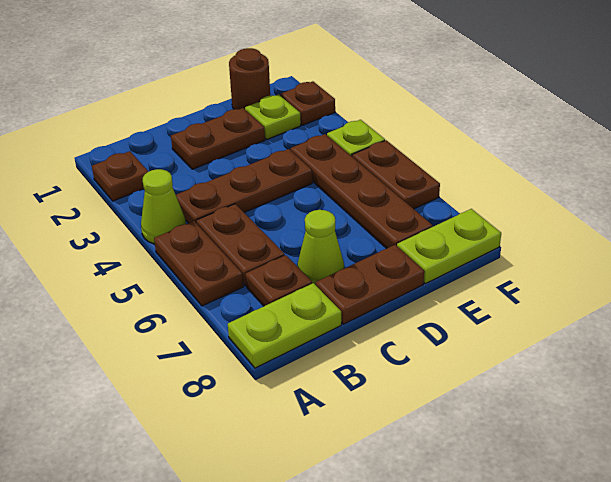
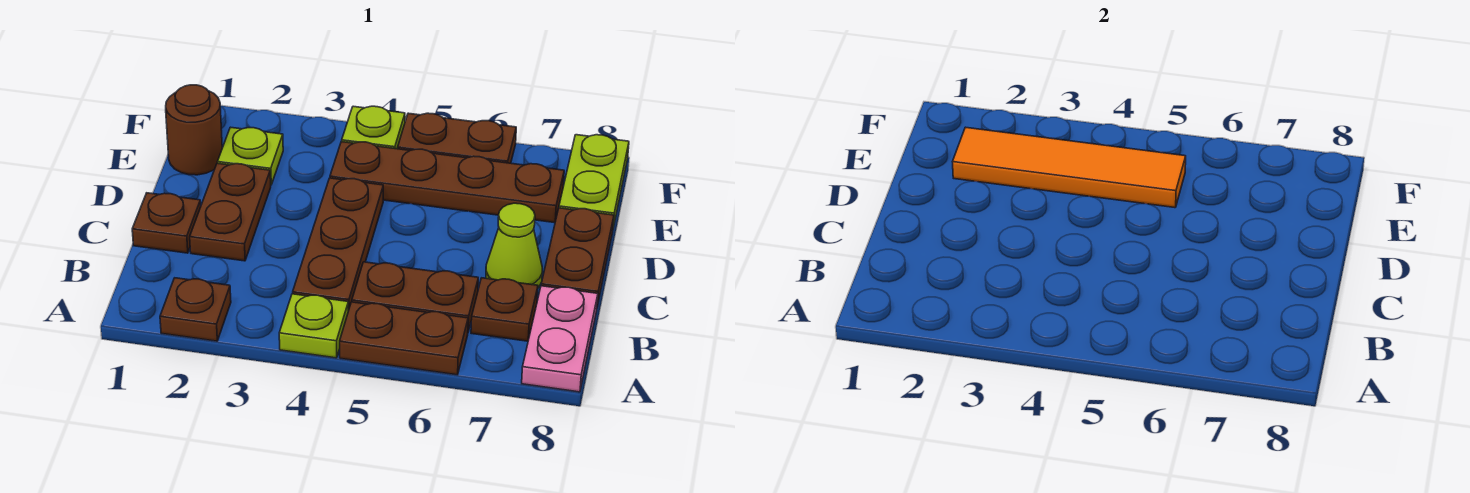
lime cone A4 level 1 -> lime plate A4 level 1
lime plate A8:B8 level 1 -> pink plate A8:B8 level 1
none -> orange tile E2:E5 level 2
brown plate F2 level 1 -> brown plate C1 level 1

